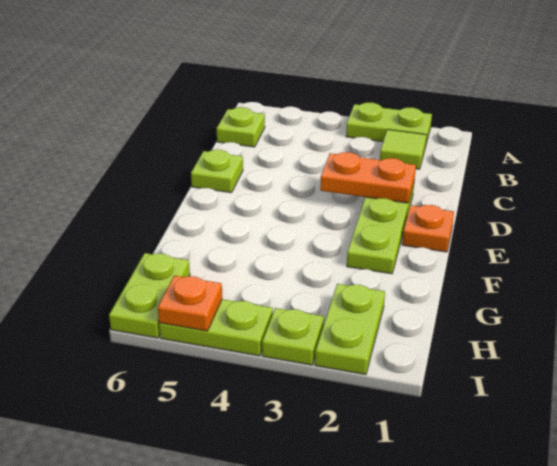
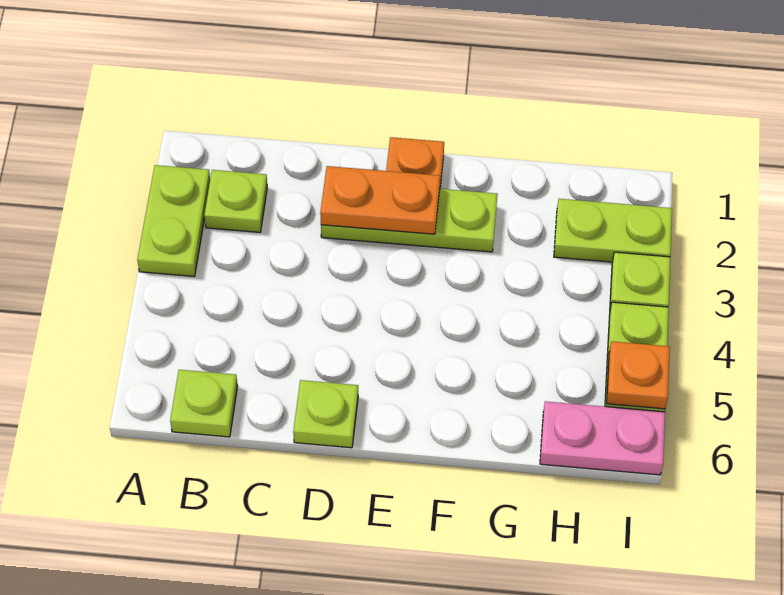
lime tile B2 level 1 -> lime plate B2 level 1
orange plate D2:D3 level 2 -> orange plate D2:E2 level 2
lime plate H6:I6 level 1 -> pink plate H6:I6 level 1

